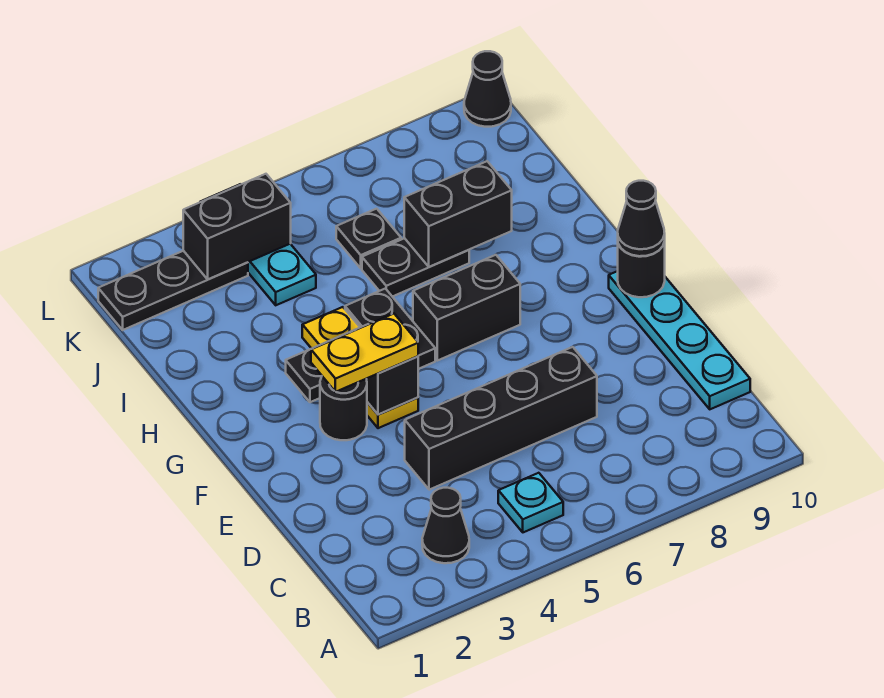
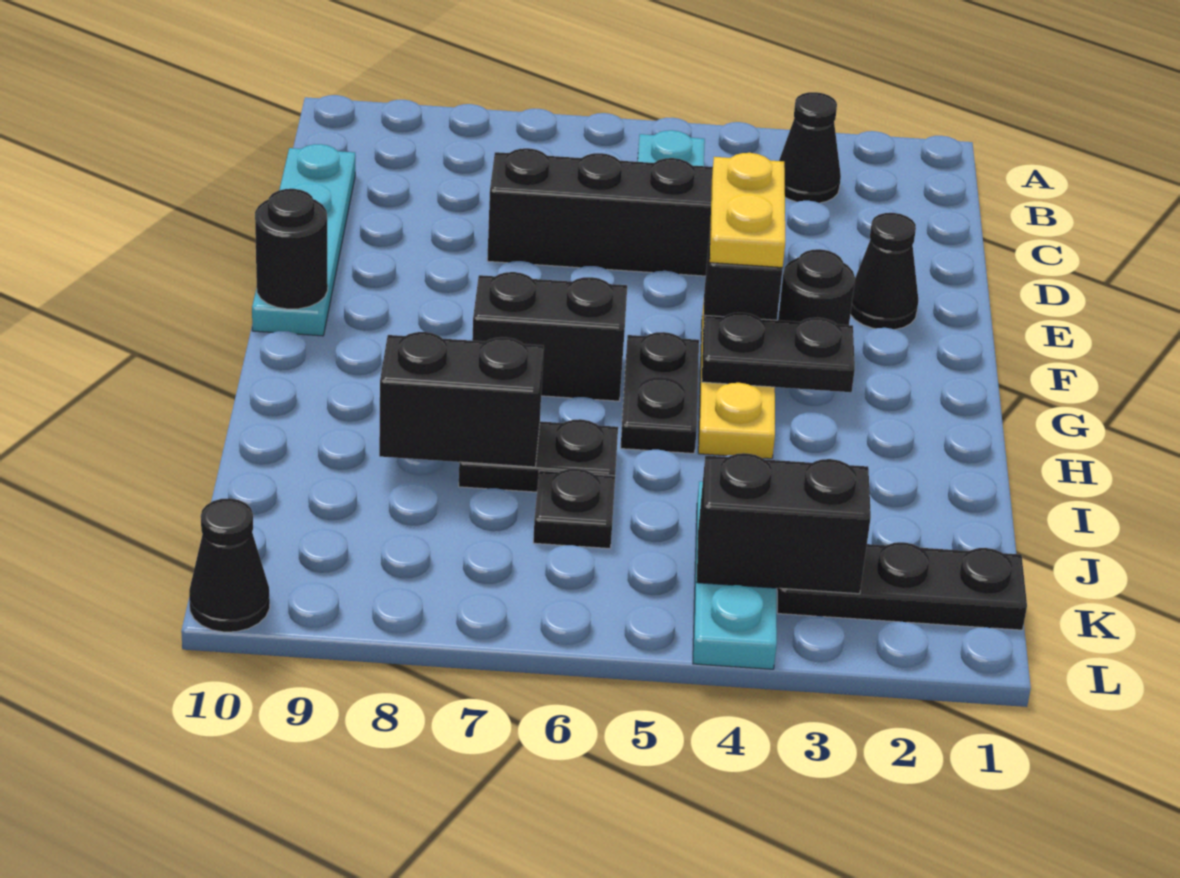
yellow plate F3:F4 level 3 -> yellow plate E4:F4 level 3
black cone F10 level 3 -> black cone E2 level 1

